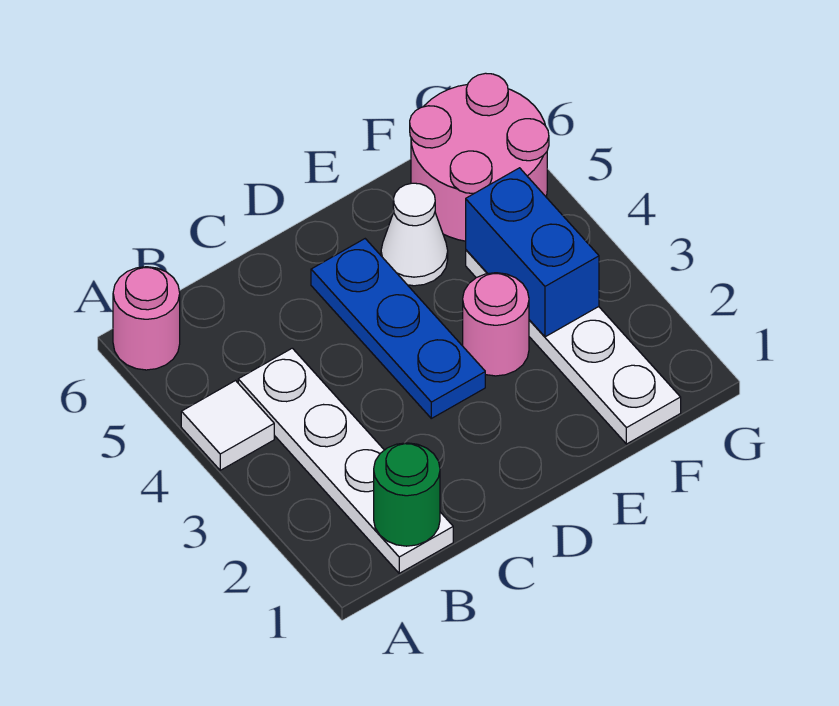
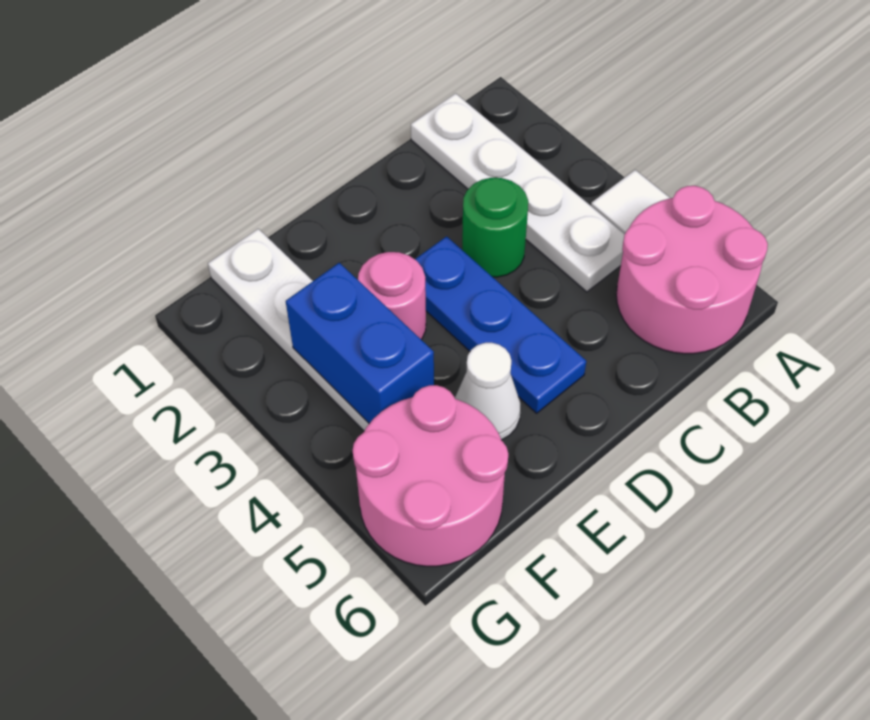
pink round brick A6 level 1 -> pink round brick A5:B6 level 1
green round brick B1 level 2 -> green round brick C3 level 1

